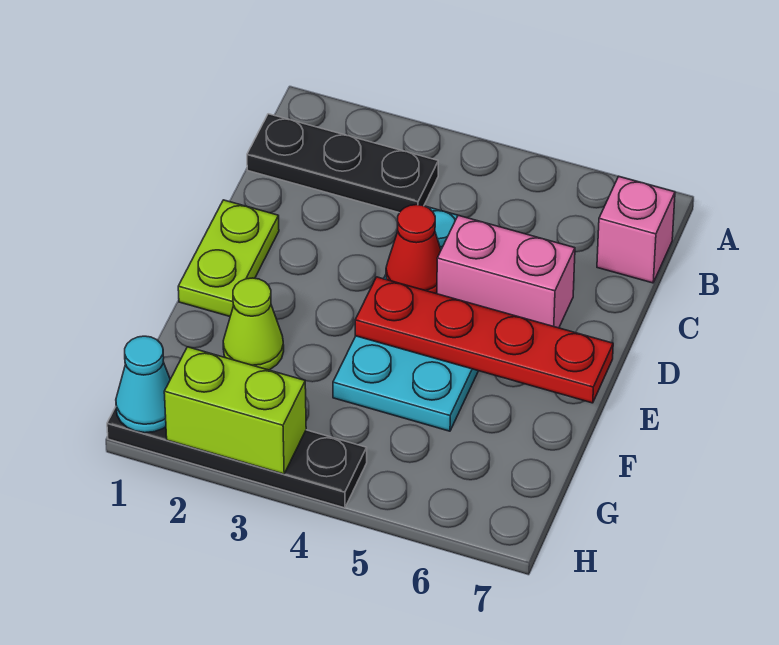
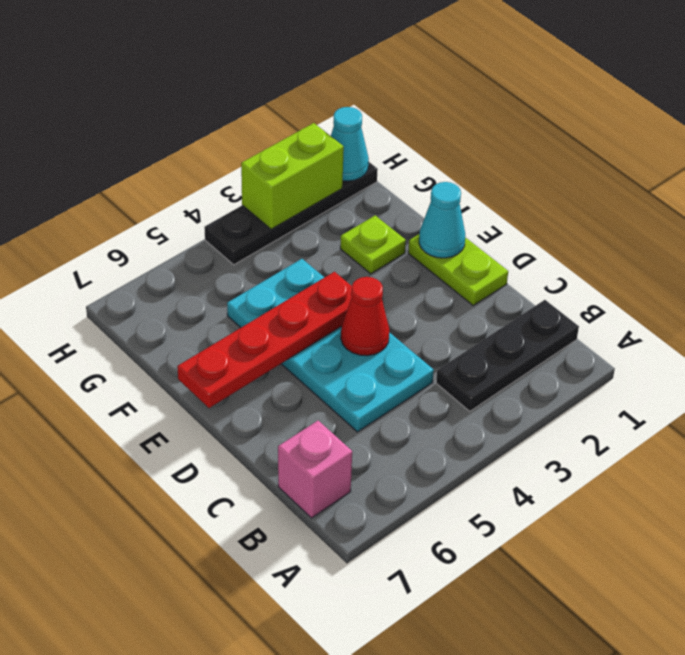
pink brick D5:D6 level 2 -> none
none -> cyan cone E1 level 2
lime cone F2 level 1 -> lime plate F2 level 1

